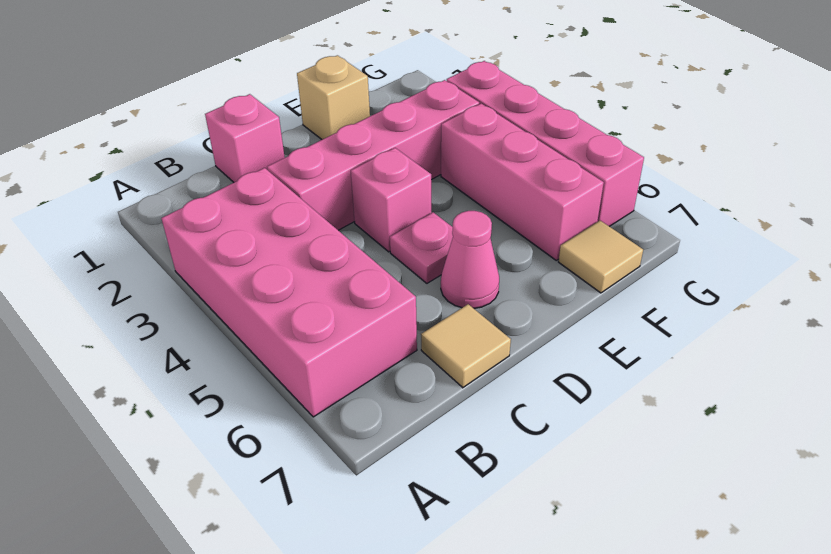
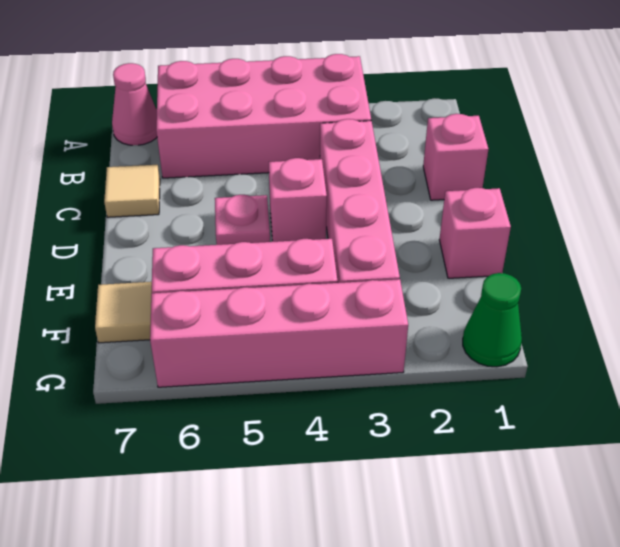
pink cone D6 level 1 -> pink cone A7 level 1
tan brick E1 level 1 -> pink brick E1 level 1
none -> green cone G1 level 1

